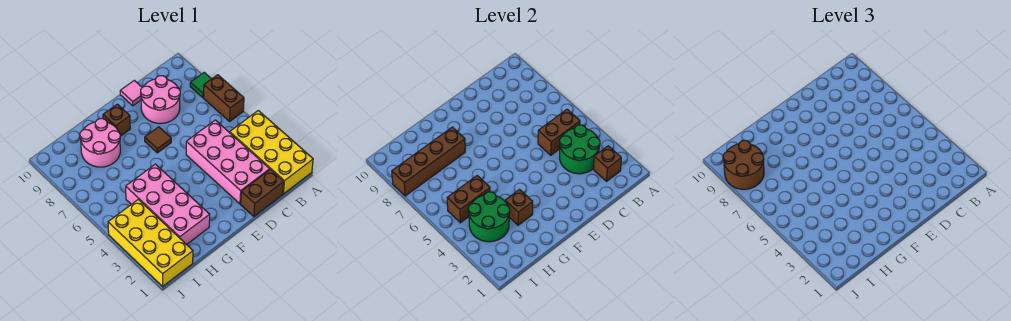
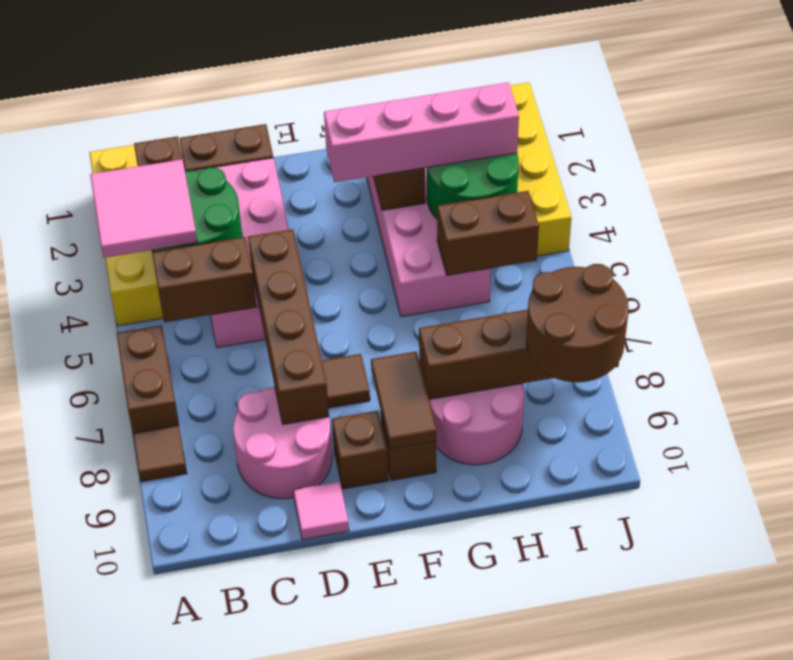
none -> pink tile A3:B4 level 3
green tile A8 level 1 -> brown tile A8 level 1
none -> brown brick D5:D8 level 2
none -> brown brick E9 level 1
none -> pink brick F3:I3 level 3
none -> brown tile F8:F9 level 2

